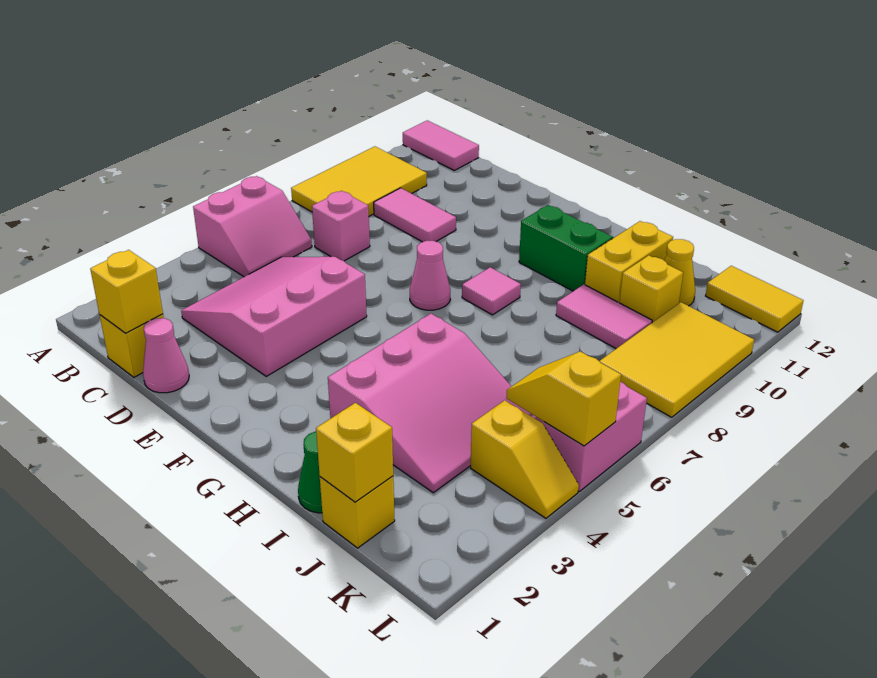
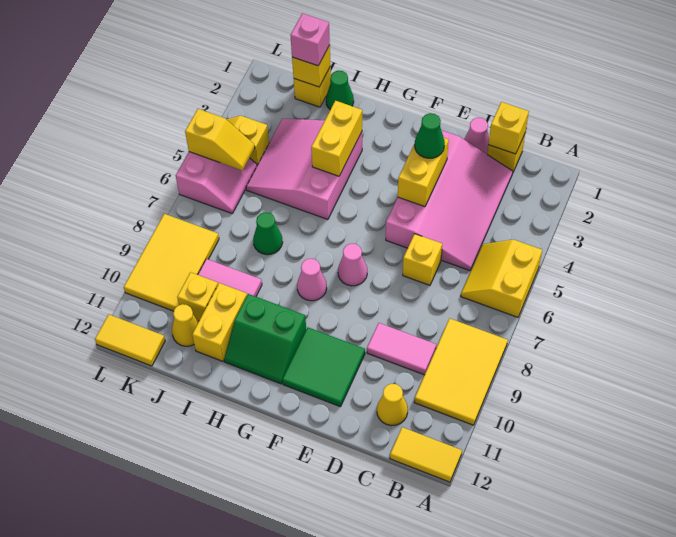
pink slope A5:B6 level 1 top A -> yellow slope A5:B6 level 1 top A
pink tile A12:B12 level 1 -> yellow tile A12:B12 level 1
pink slope C3:E5 level 1 top E -> pink slope C2:E5 level 1 top E
pink brick C7 level 1 -> pink brick J1 level 3
none -> yellow cone C11 level 1
none -> yellow brick D6 level 1
none -> yellow brick E3:E4 level 2
none -> green cone E3 level 3
none -> green tile E10:F11 level 1
pink tile G8 level 1 -> pink cone G8 level 1
none -> yellow brick H3:H4 level 2
none -> green cone I7 level 1

